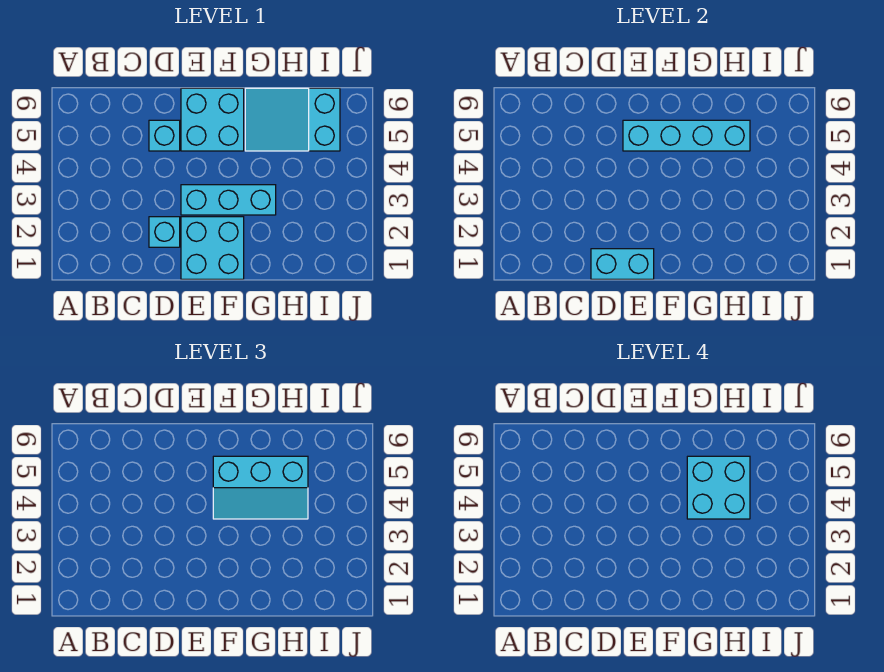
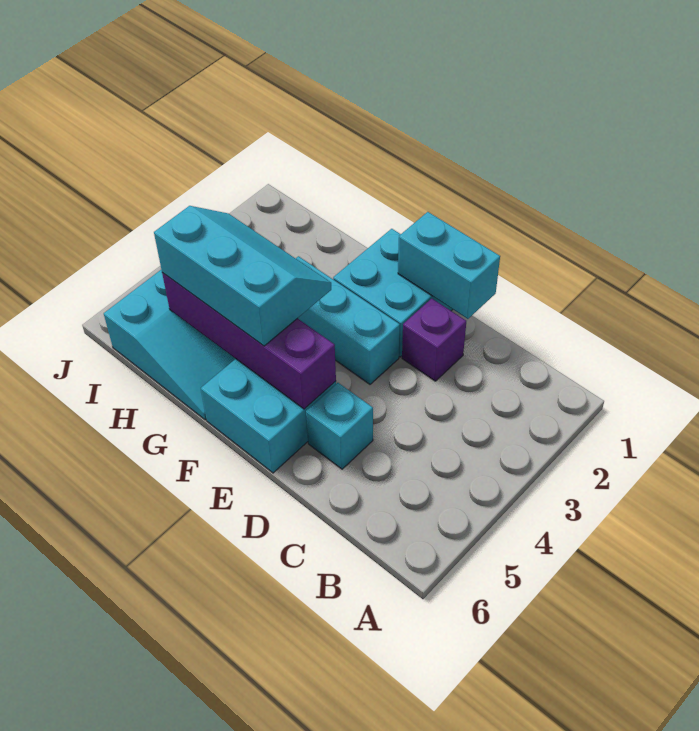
cyan brick D2 level 1 -> purple brick D2 level 1
cyan brick E5:H5 level 2 -> purple brick E5:H5 level 2
cyan brick G4:H5 level 4 -> none

